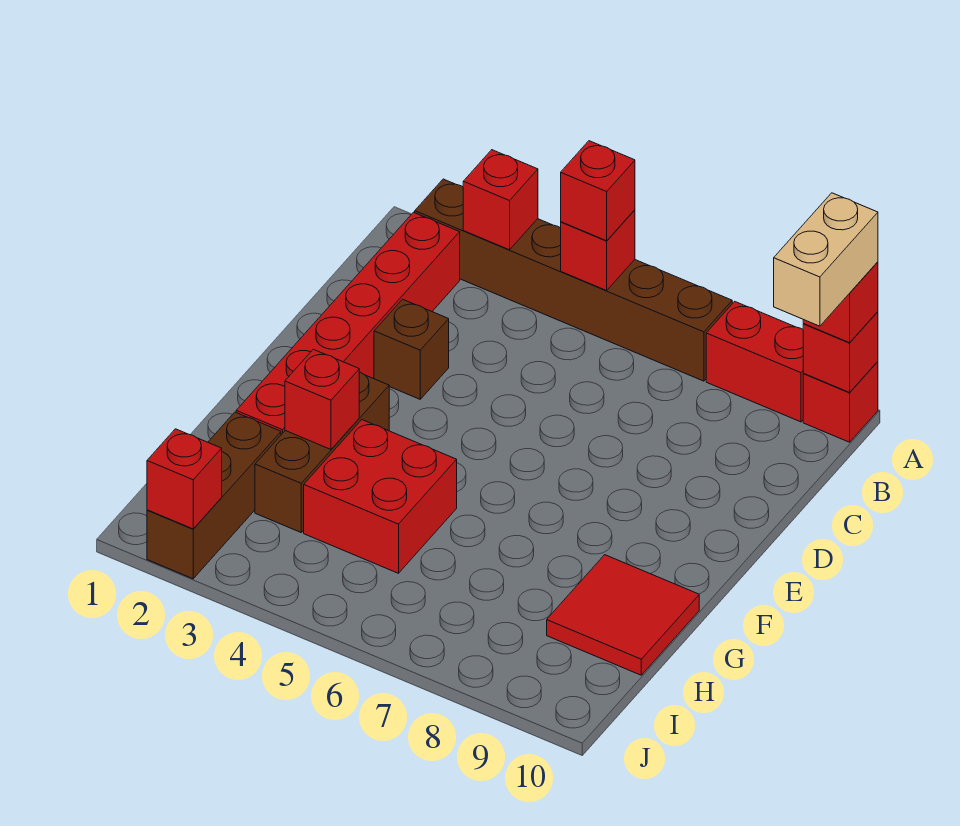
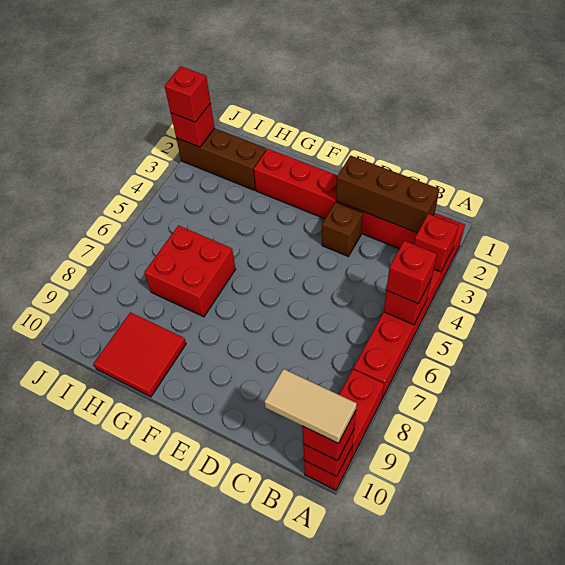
brown brick A2:A7 level 1 -> red brick A2:A7 level 1
tan brick A10:B10 level 4 -> tan tile A10:B10 level 4
brown brick F3:H3 level 1 -> brown brick B2:D2 level 2
red brick G3 level 2 -> red brick J2 level 3
red brick G4:H5 level 1 -> red brick G6:H7 level 1

